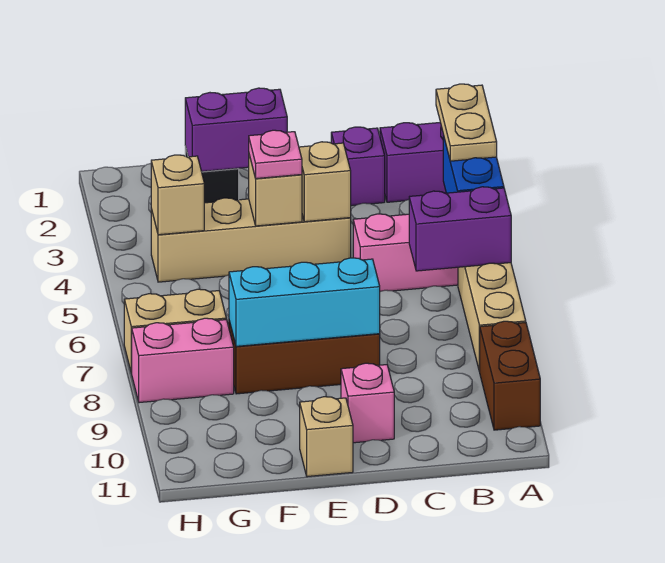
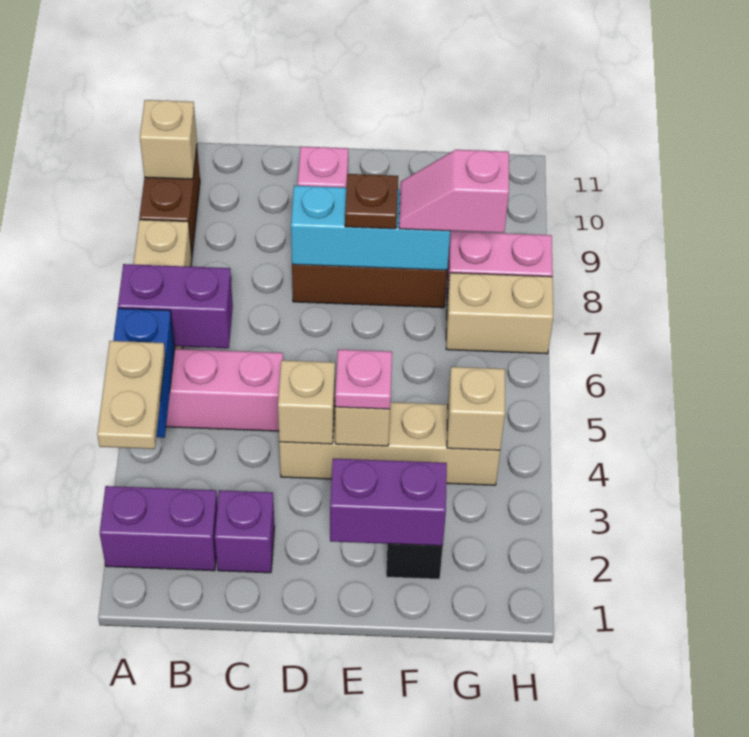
none -> brown plate E8 level 3
tan brick E11 level 1 -> tan brick A10 level 2
none -> pink slope F8:G8 level 3 top G

